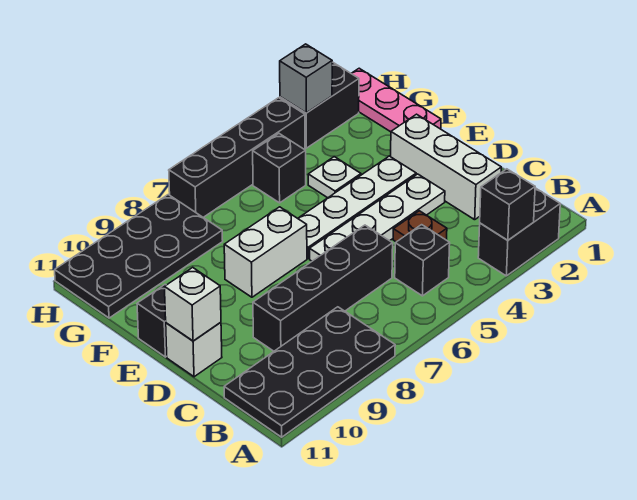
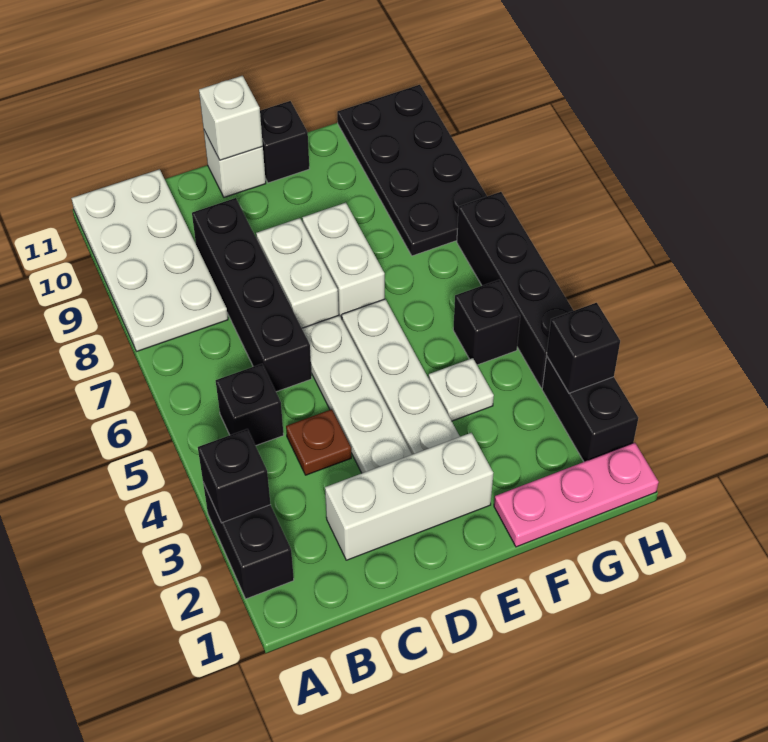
black plate A8:B11 level 1 -> white plate A8:B11 level 1
none -> white brick D7:D8 level 1
grey brick H3 level 2 -> black brick H3 level 2

